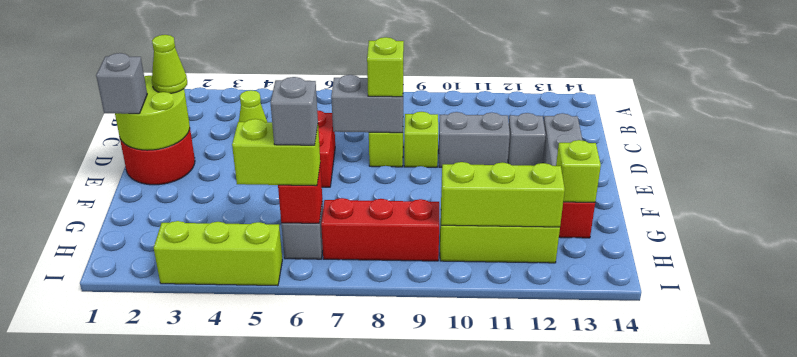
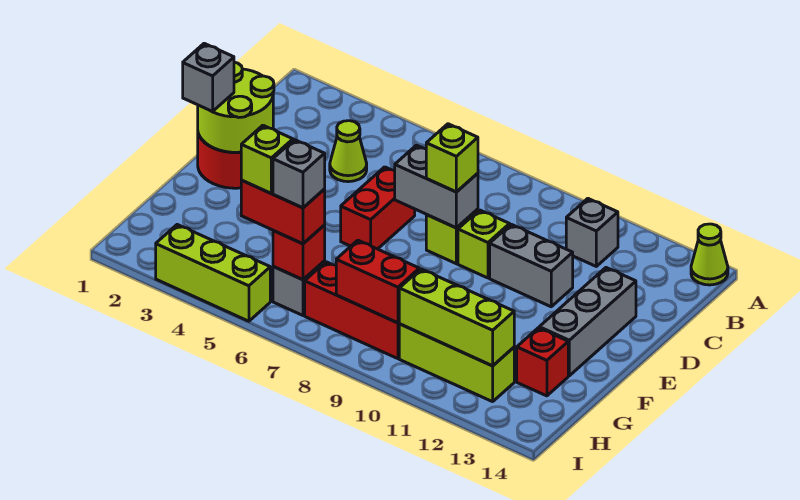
lime cone D2 level 3 -> lime cone A14 level 1
grey brick D12 level 1 -> grey brick B11 level 1
lime brick G13 level 2 -> lime brick H5 level 4
lime brick H5:H6 level 3 -> red brick H5:H6 level 3
none -> red brick H8:H9 level 2

